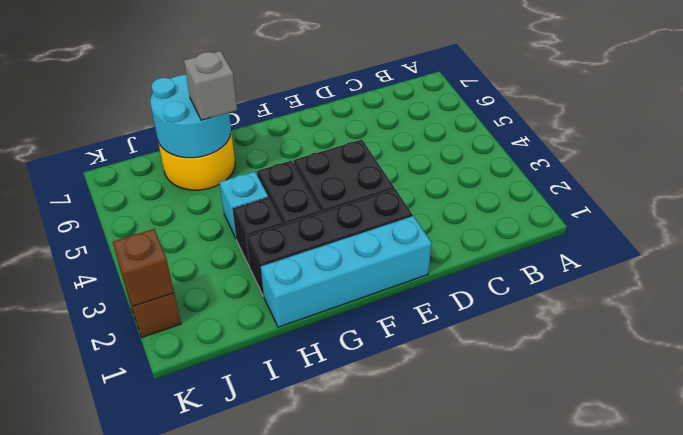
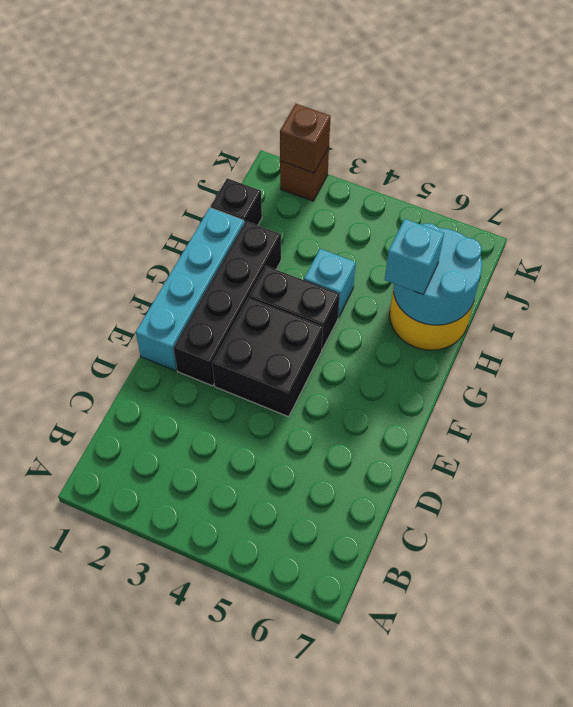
black brick H3 level 1 -> black brick I1 level 1
grey brick H6 level 3 -> cyan brick H6 level 3

